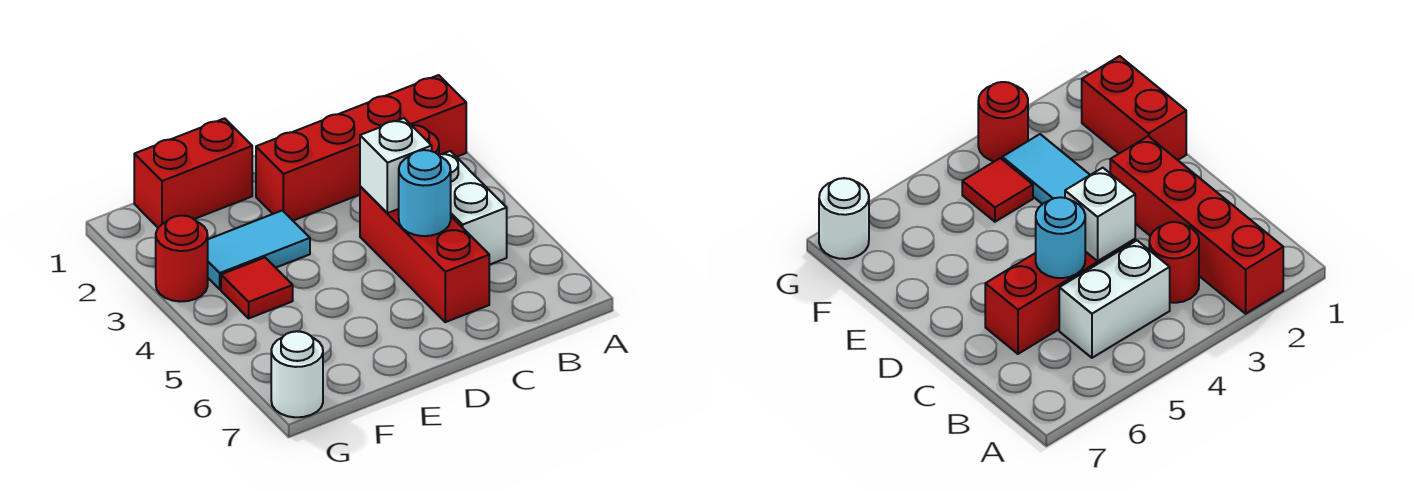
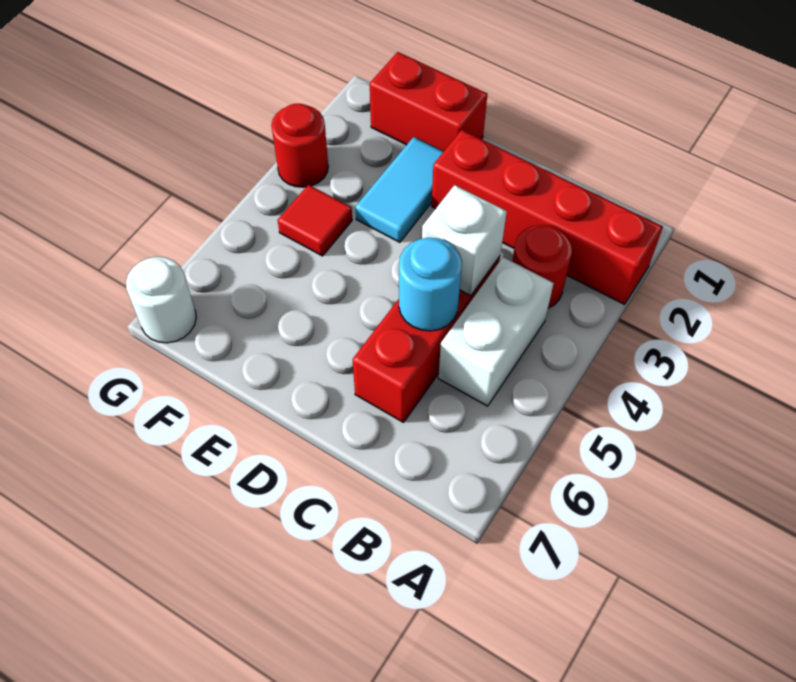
cyan tile E3:F3 level 1 -> cyan tile E2:E3 level 1

